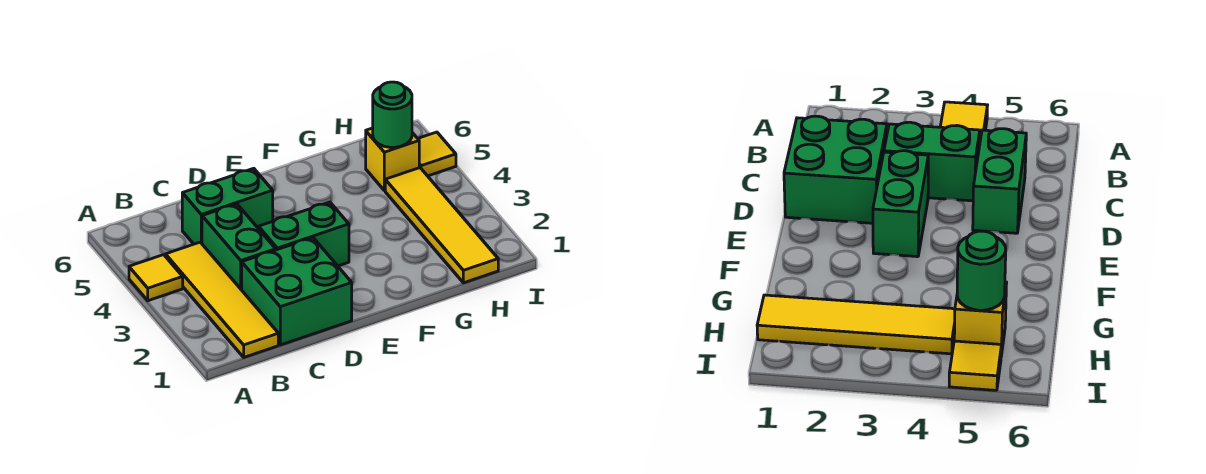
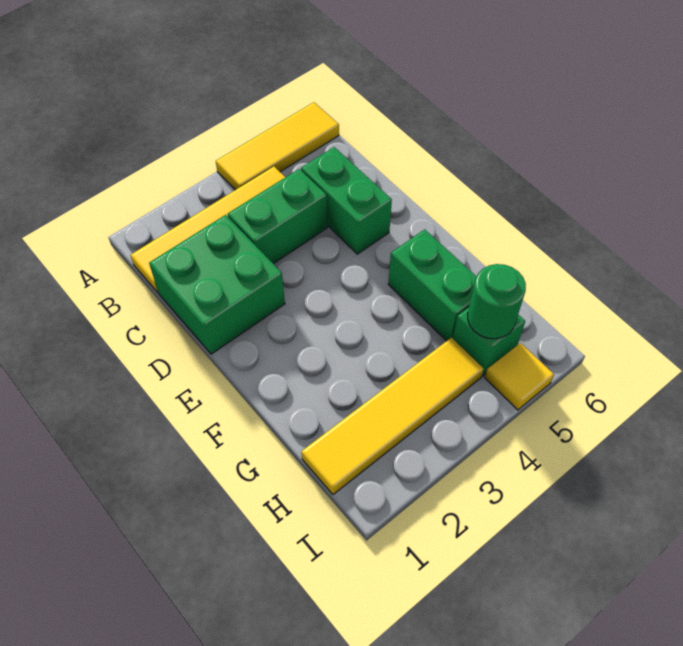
yellow tile A4 level 1 -> yellow tile A4:A6 level 1
green brick D3:E3 level 1 -> green brick F5:G5 level 1
yellow brick H5 level 1 -> green brick H5 level 1

